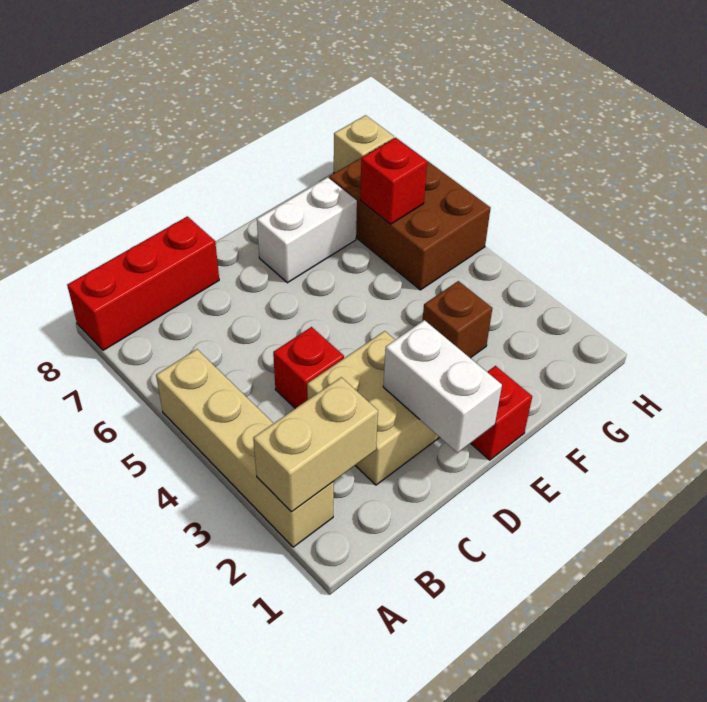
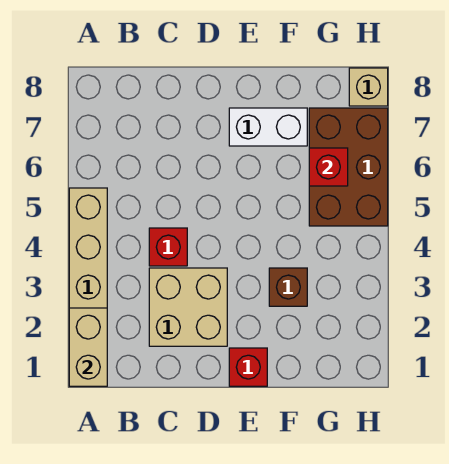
tan brick A2:B2 level 2 -> tan brick A1:A2 level 2
red brick A8:C8 level 1 -> none
white brick D1:D2 level 2 -> none

